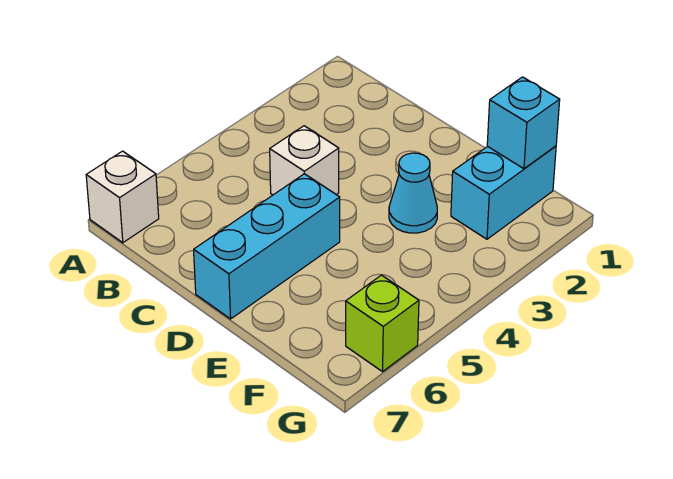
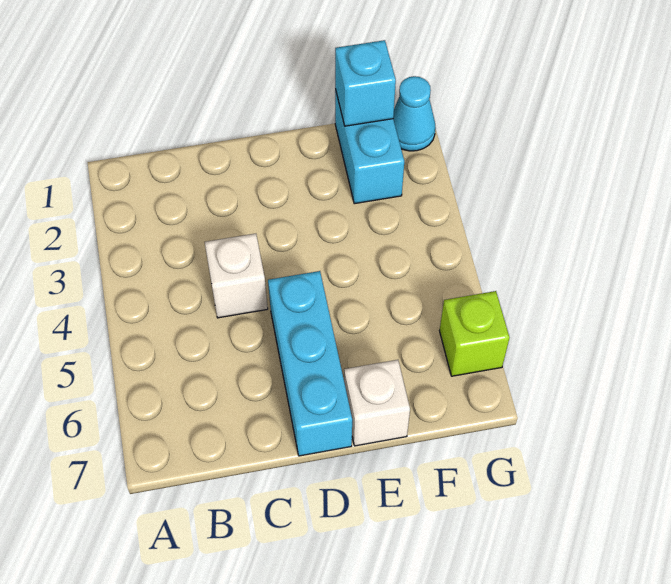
white brick A7 level 1 -> white brick E7 level 1
cyan cone E3 level 1 -> cyan cone G1 level 1

